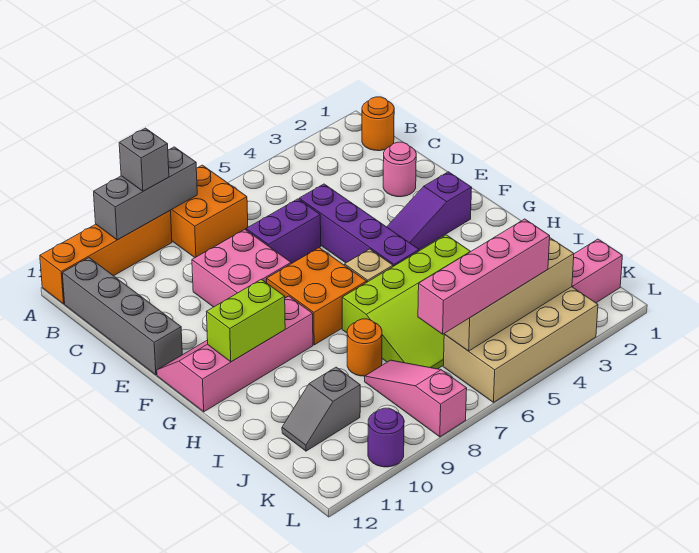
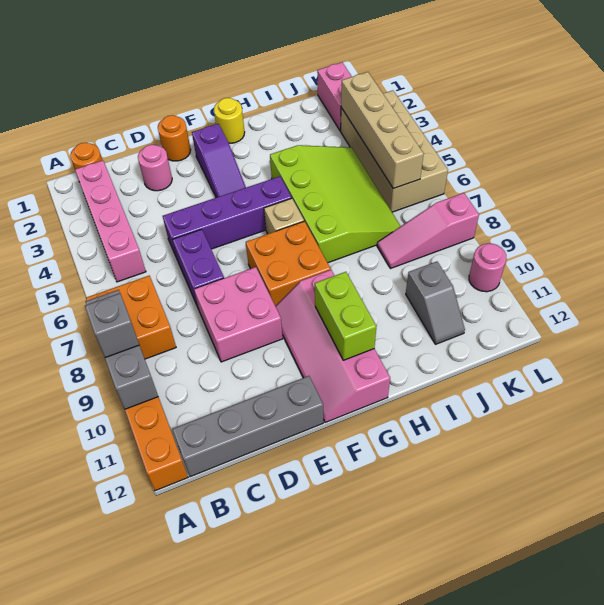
none -> yellow round brick G1 level 1
orange round brick I8 level 1 -> orange round brick E1 level 1
pink brick K4:K7 level 3 -> pink brick B2:B5 level 1
purple round brick L10 level 1 -> pink round brick L10 level 1

